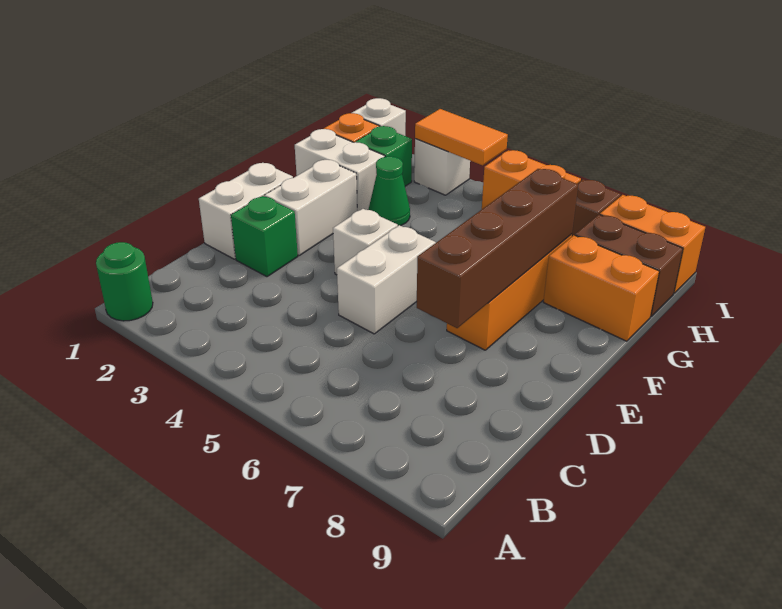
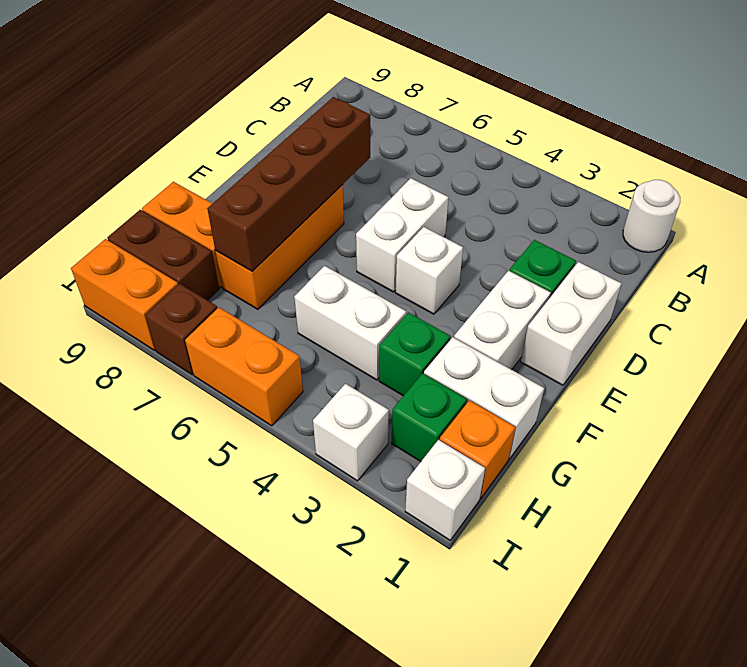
green round brick A1 level 1 -> white round brick A1 level 1
green cone G3 level 1 -> green brick G3 level 1
none -> white brick G4:G5 level 1
orange tile I3:I4 level 2 -> none

